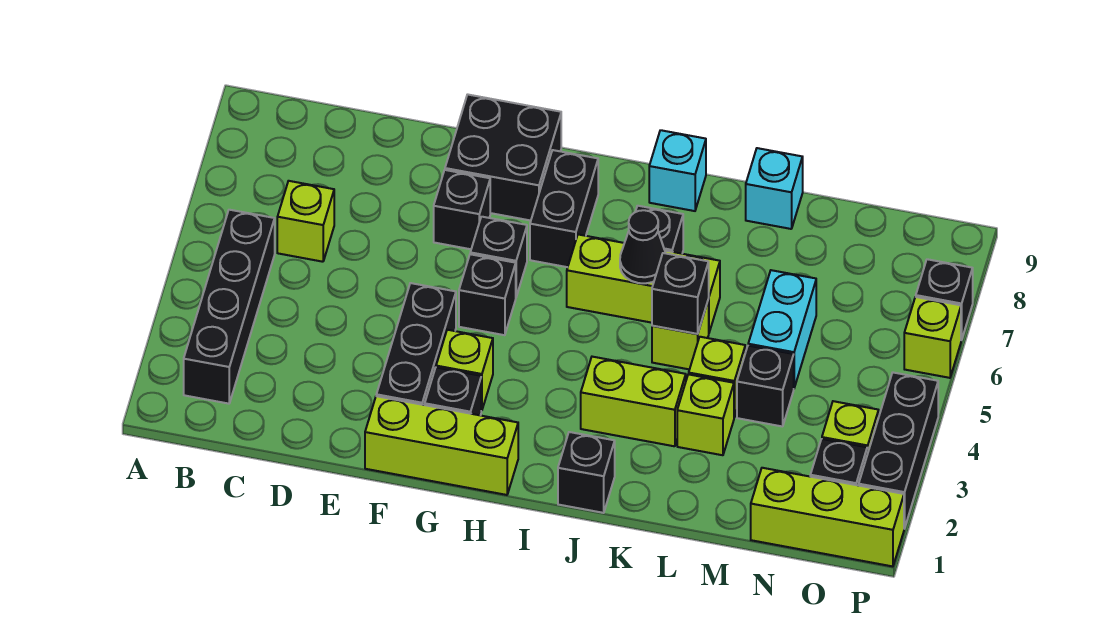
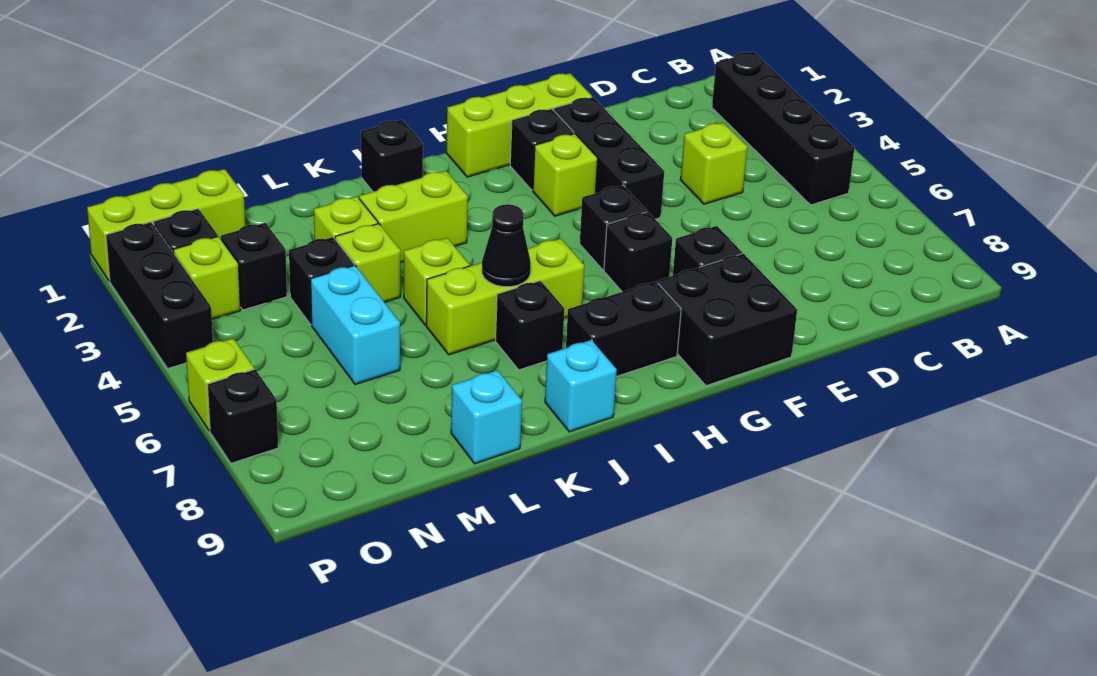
lime brick C6 level 1 -> lime brick D4 level 1
black brick H7:H8 level 1 -> black brick H8:I8 level 1
black brick K5 level 2 -> black brick N3 level 1

